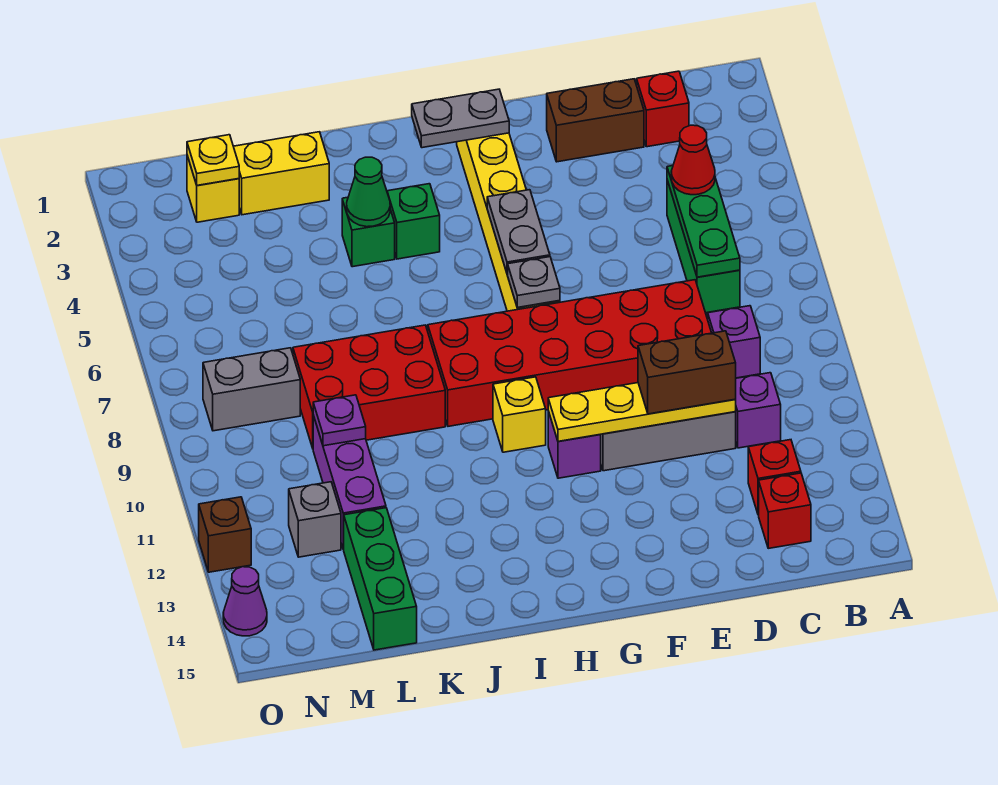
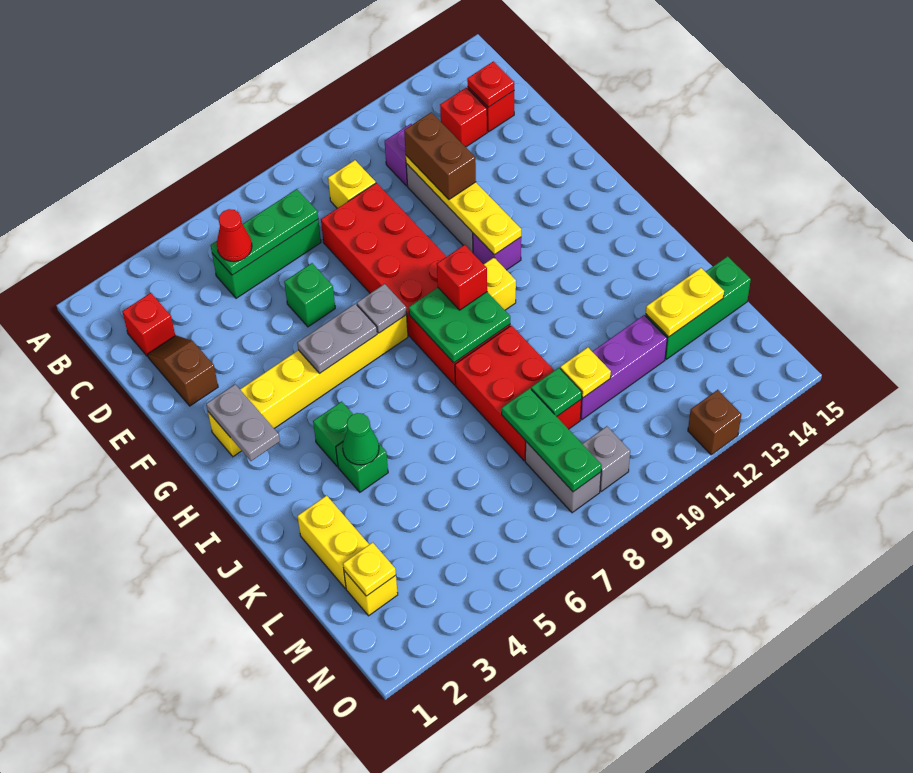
purple brick C9 level 1 -> yellow brick C9 level 1
none -> red plate C14 level 2
brown brick D2:E2 level 1 -> brown slope D2:E2 level 1 top E
none -> green brick E6 level 1
none -> green plate H8:I9 level 2
none -> red brick H9 level 3
none -> green plate L8:N8 level 2
none -> green plate L9 level 2
purple plate L10 level 2 -> yellow plate L10 level 2
none -> yellow plate L13:L14 level 2
grey brick M12 level 1 -> grey brick N9 level 1
purple cone O14 level 1 -> none

